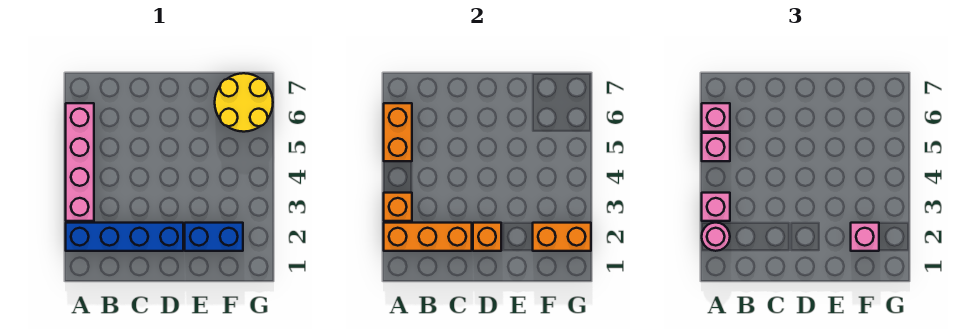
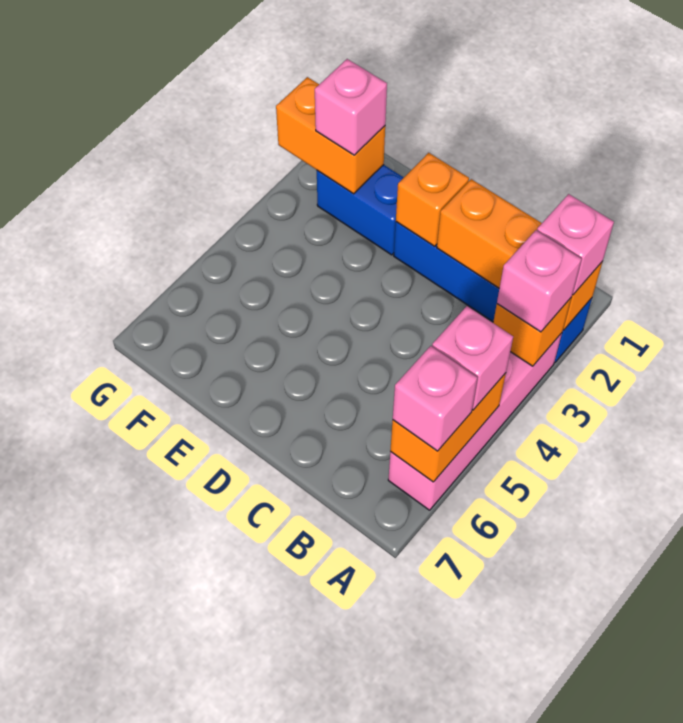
pink round brick A2 level 3 -> pink brick A2 level 3
yellow round brick F6:G7 level 1 -> none

